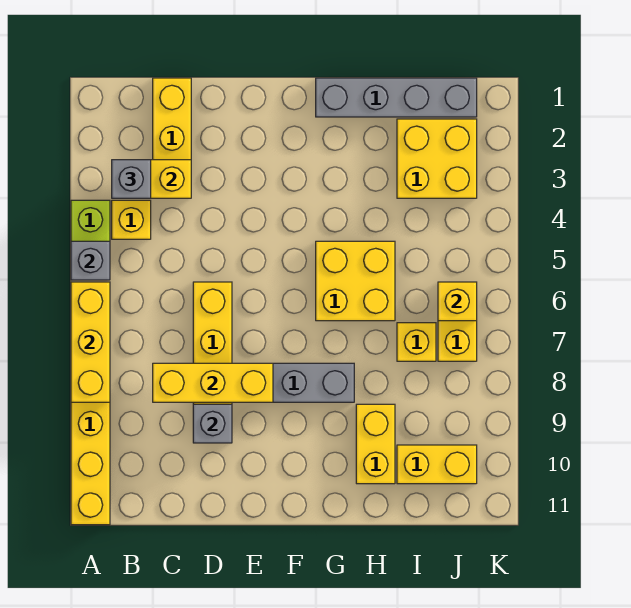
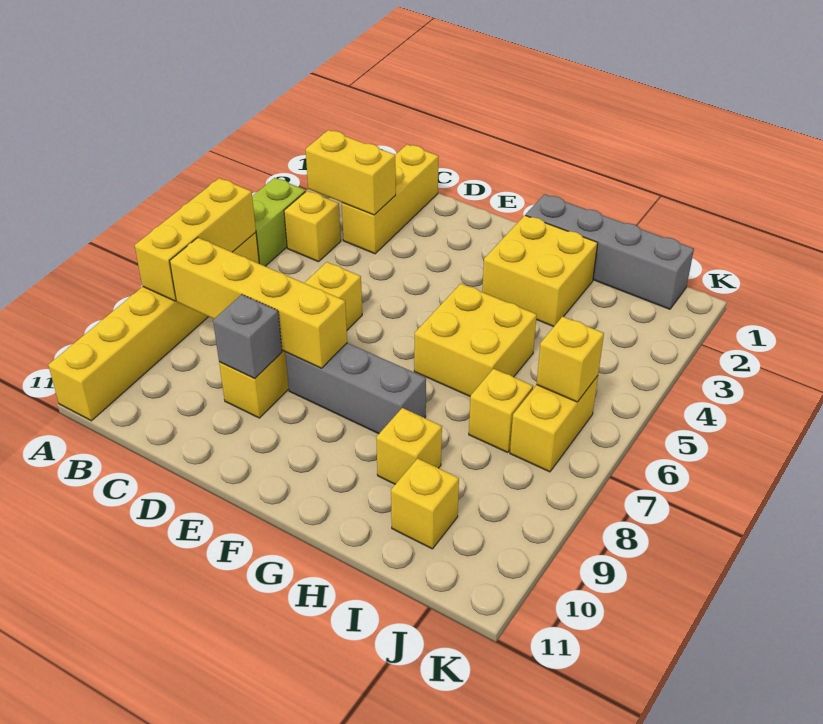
grey brick A5 level 2 -> none
grey brick B3 level 3 -> none
yellow brick C8:E8 level 2 -> yellow brick B8:E8 level 2
yellow brick H9:H10 level 1 -> yellow brick H9 level 1
yellow brick I2:J3 level 1 -> yellow brick G2:H3 level 1
yellow brick I10:J10 level 1 -> yellow brick I10 level 1

